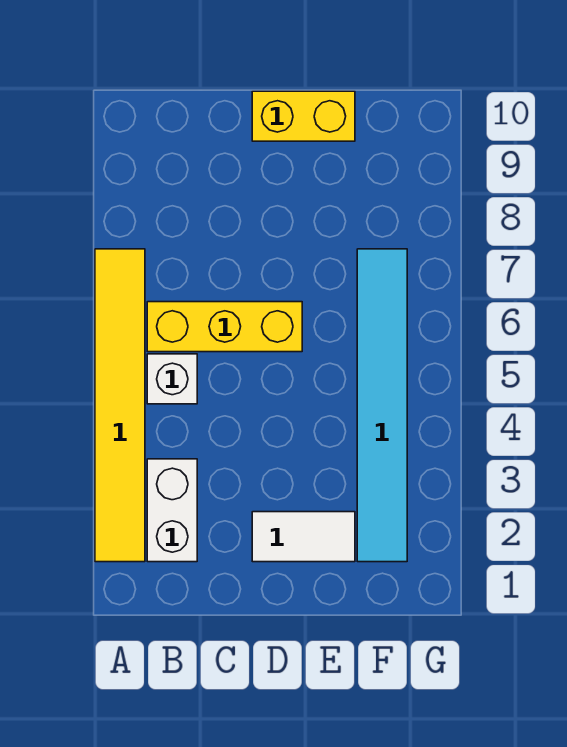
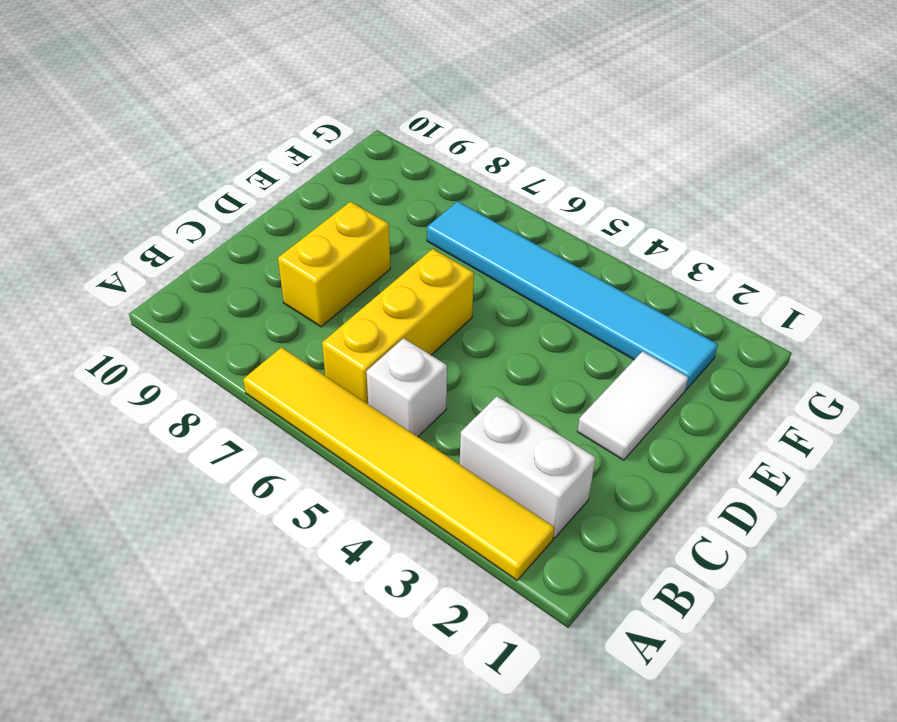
yellow brick D10:E10 level 1 -> yellow brick C8:D8 level 1

